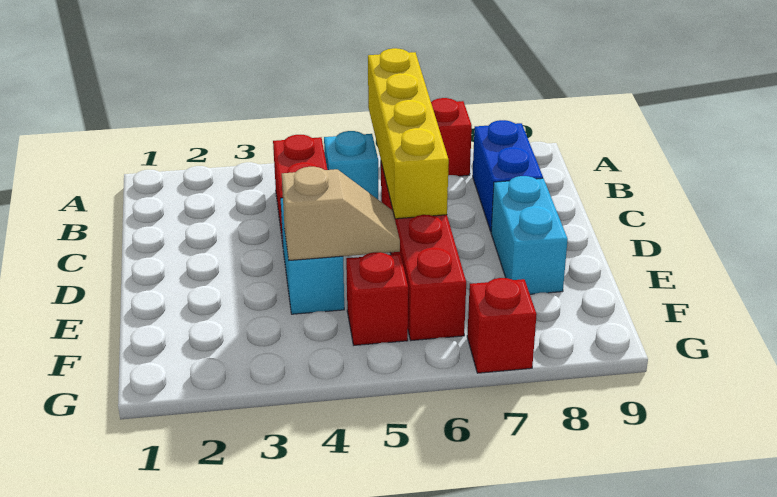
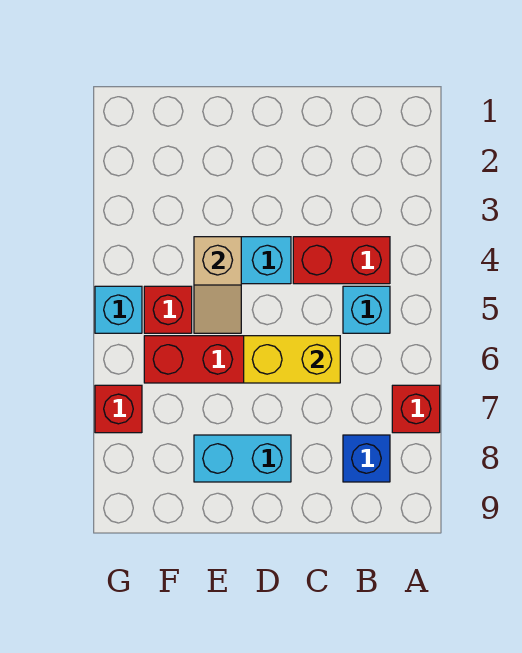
yellow brick A6:D6 level 2 -> yellow brick C6:D6 level 2
blue brick B8:C8 level 1 -> blue brick B8 level 1
none -> cyan brick G5 level 1

